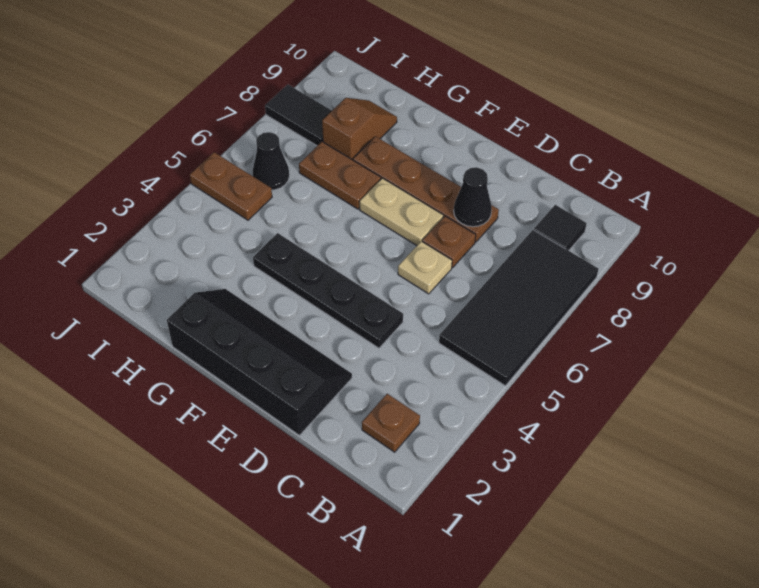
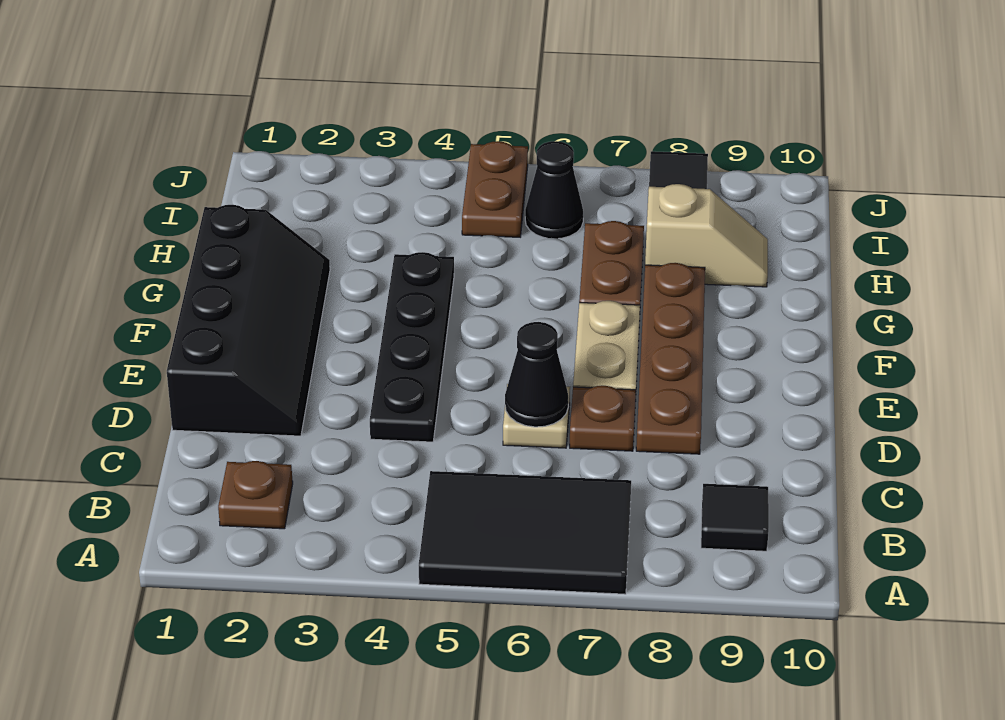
black tile A5:B8 level 1 -> black tile A5:B7 level 1
black cone D8 level 2 -> black cone D6 level 2
brown slope H8:H9 level 1 top 8 -> tan slope H8:H9 level 1 top 8

